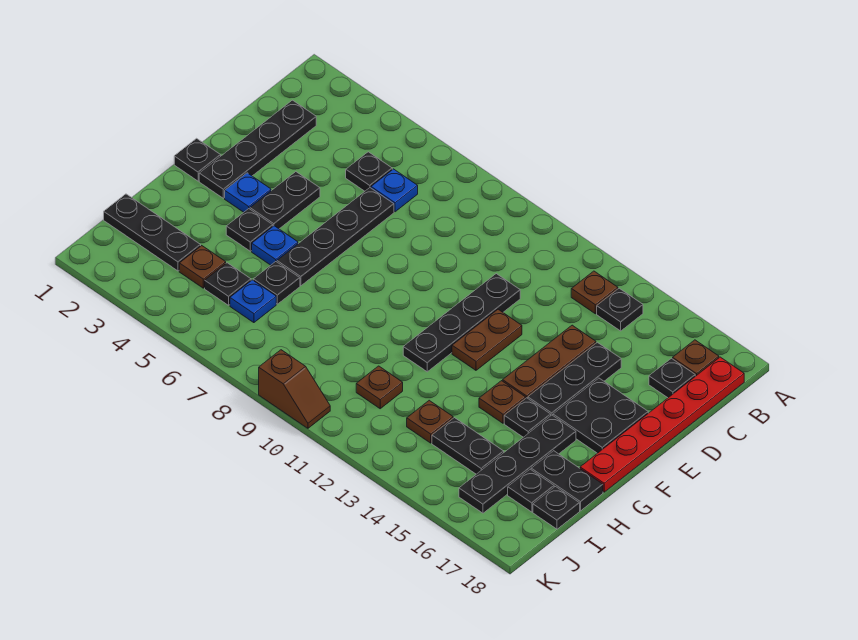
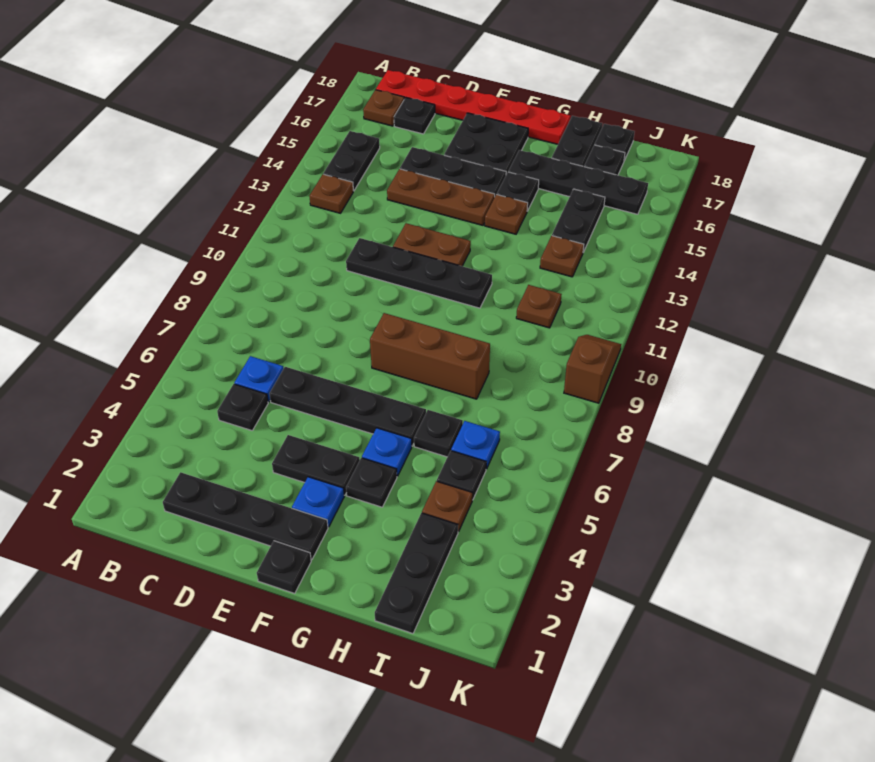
black plate B14 level 1 -> black plate B14:B15 level 1
none -> brown brick F8:H8 level 1

